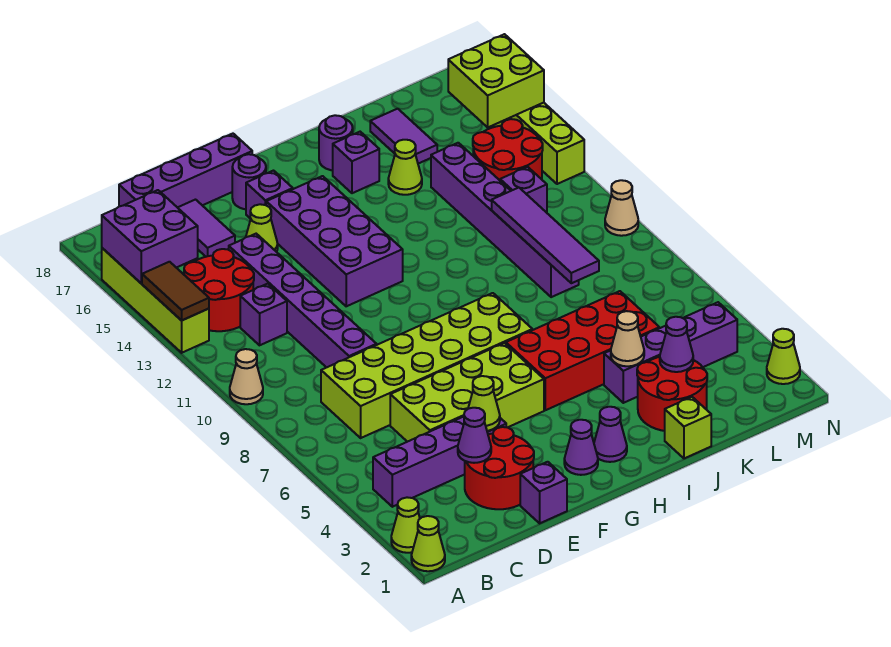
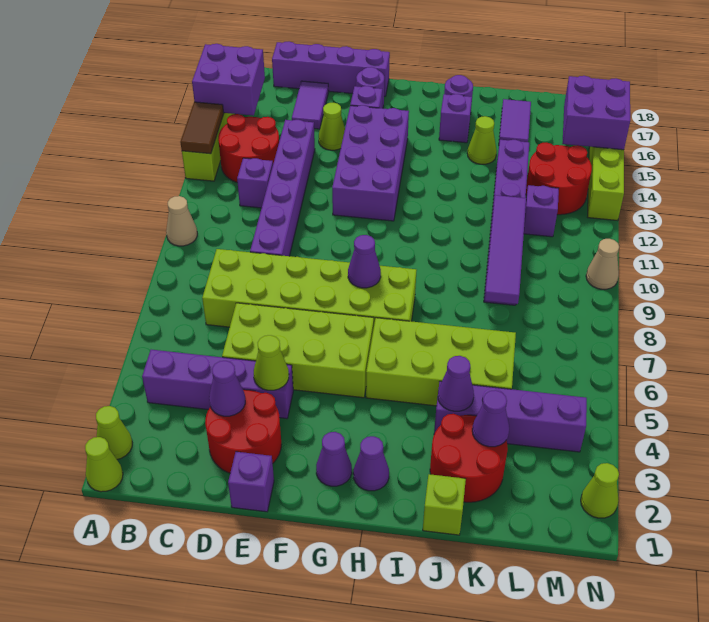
none -> purple cone G8 level 2
red brick H5:K6 level 1 -> lime brick H5:K6 level 1
tan cone J4 level 2 -> purple cone J4 level 2
lime brick M15:N16 level 2 -> purple brick M15:N16 level 2

